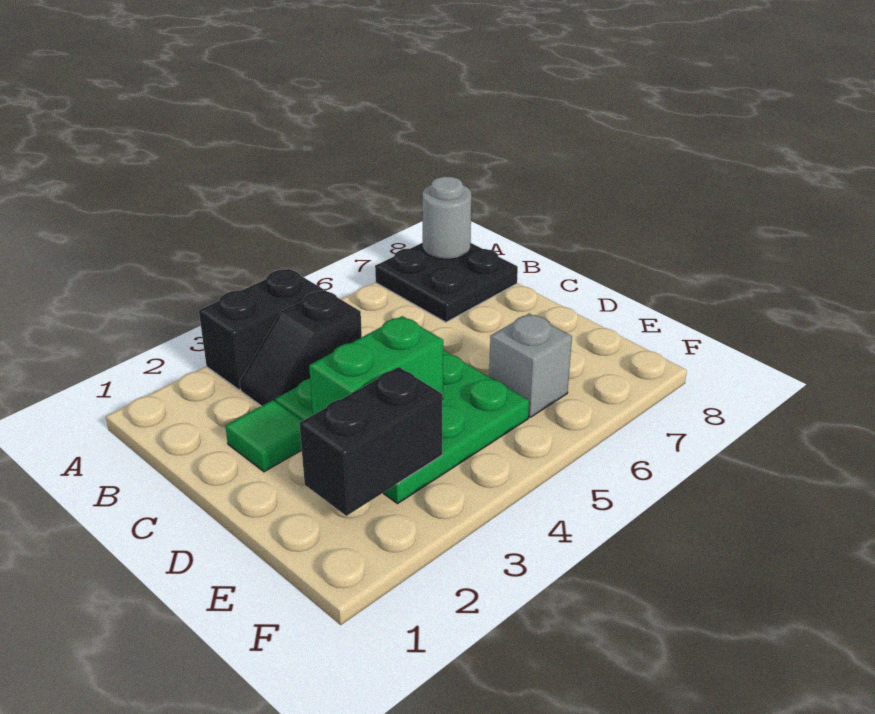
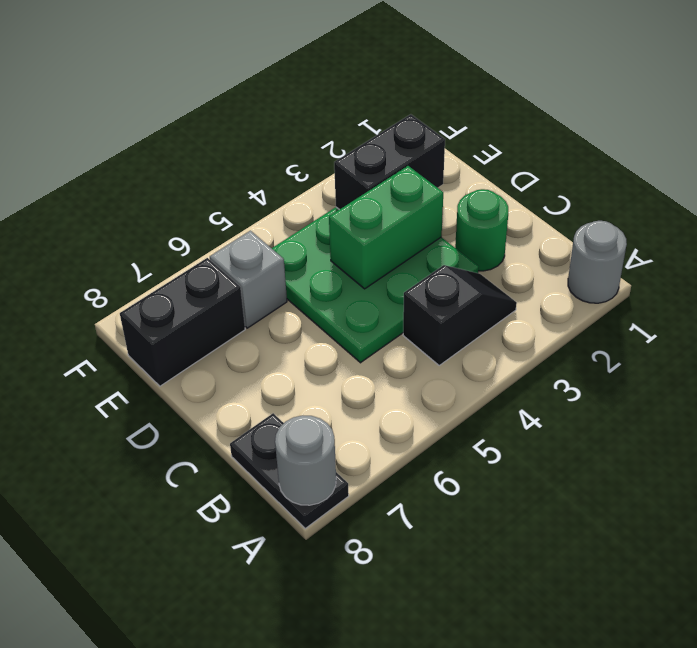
none -> grey round brick A1 level 1
black brick A3:A4 level 1 -> black brick E7:E8 level 1
black plate A7:B8 level 1 -> black plate A8:B8 level 1
green tile C2 level 1 -> green round brick C2 level 1

